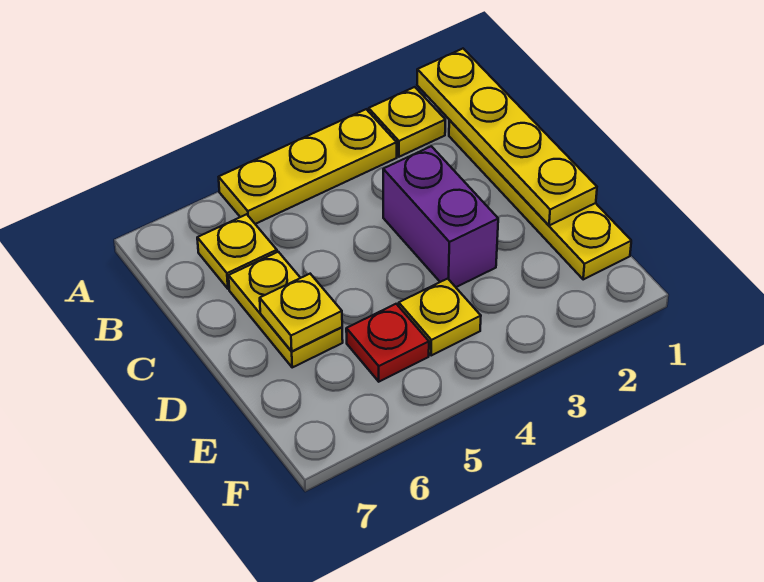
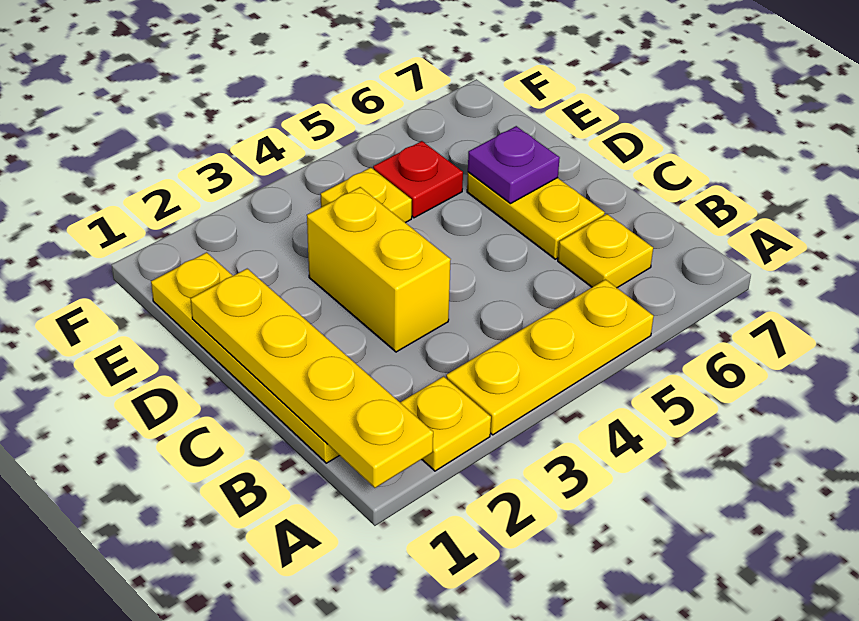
purple brick C3:D3 level 1 -> yellow brick C3:D3 level 1
yellow plate D6 level 2 -> purple plate D6 level 2

